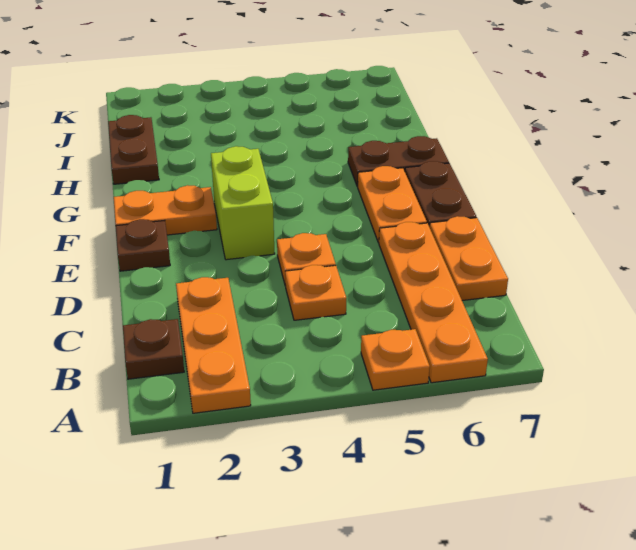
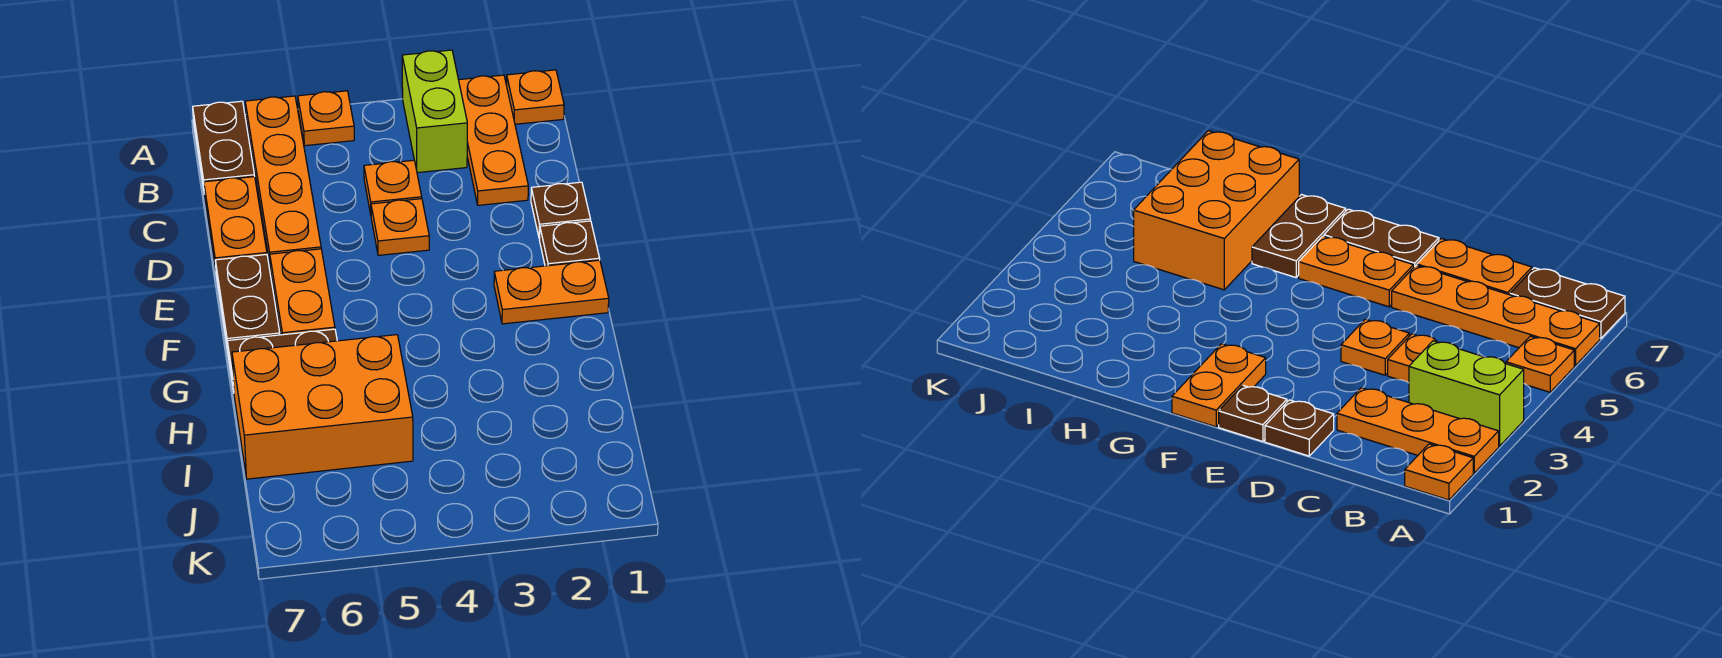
none -> orange plate A1 level 1
brown plate B1 level 1 -> brown plate D1 level 1
lime brick E3:F3 level 1 -> lime brick A3:B3 level 1
brown plate H1:I1 level 1 -> brown plate A7:B7 level 1
none -> orange brick H5:I7 level 1

